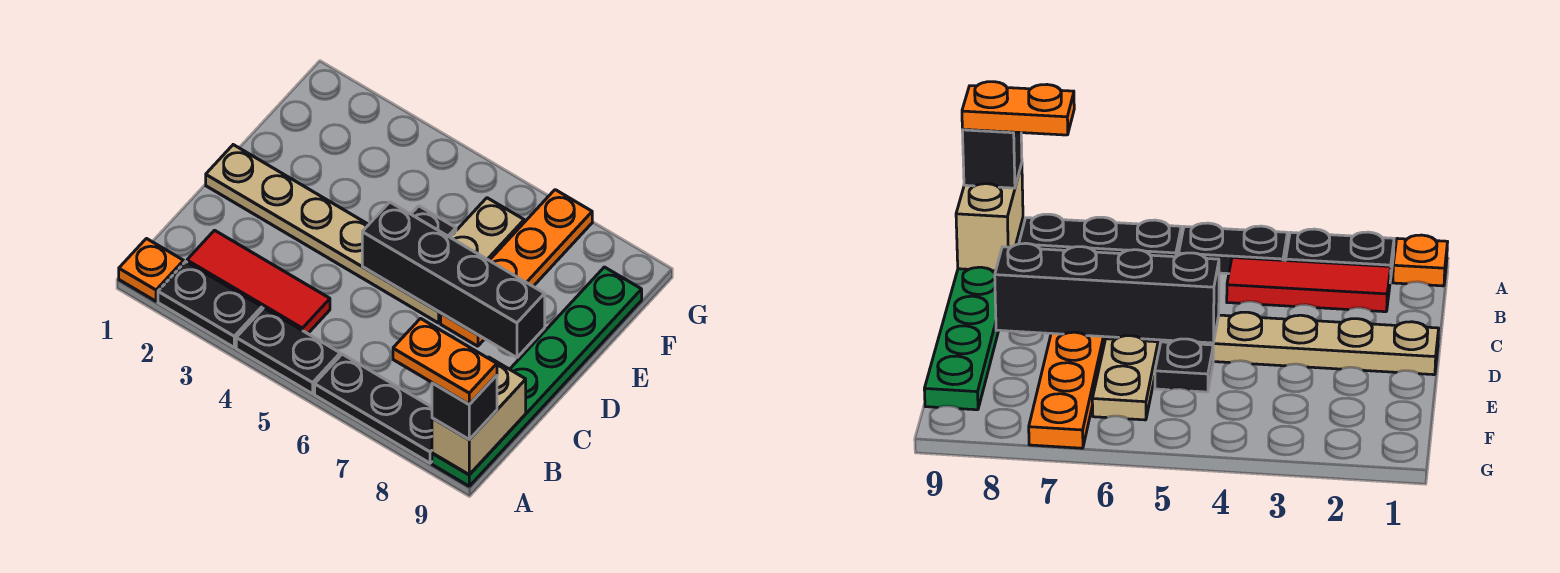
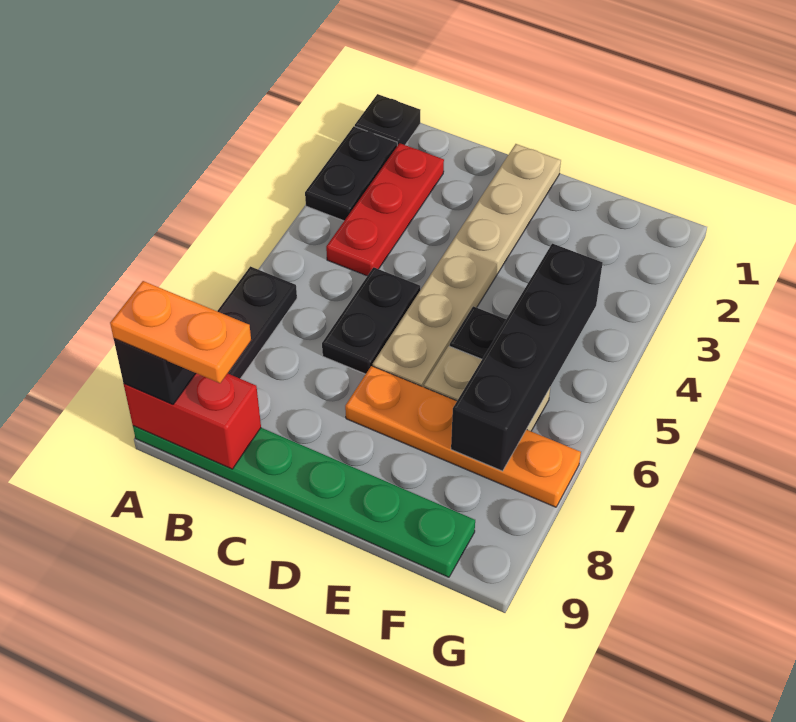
orange plate A1 level 1 -> black plate A1 level 1
black plate A4:A5 level 1 -> black plate C5:C6 level 1
orange plate A8:A9 level 4 -> orange plate A9:B9 level 4
tan brick A9:B9 level 2 -> red brick A9:B9 level 2
red tile B2:B4 level 1 -> red plate B2:B4 level 1
black brick D5:D8 level 2 -> black brick F4:F7 level 2

